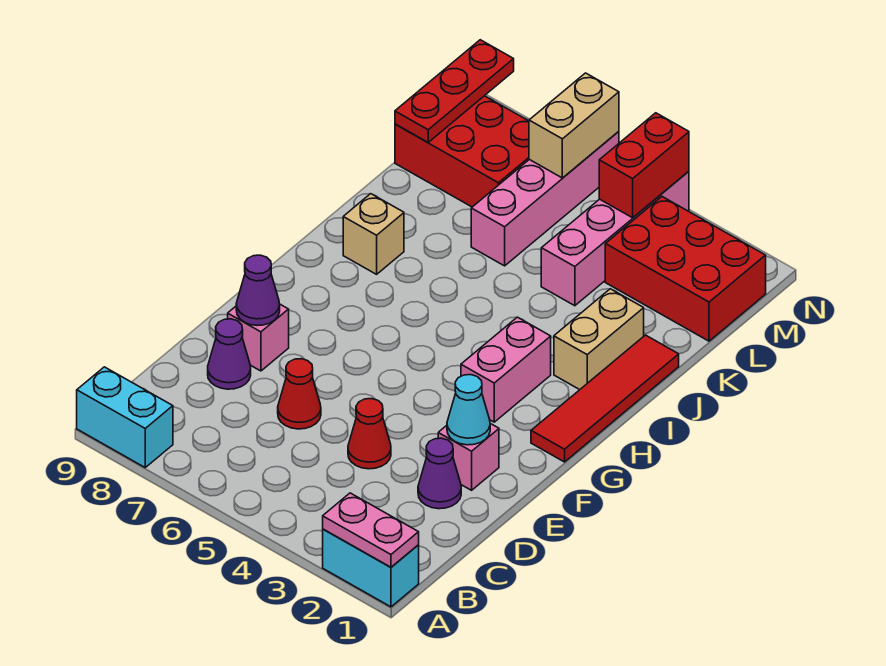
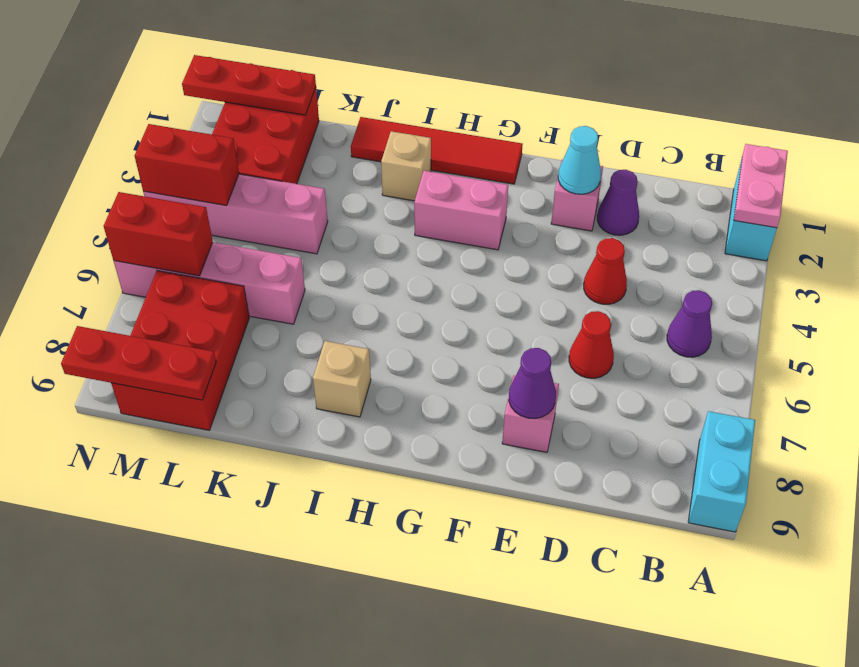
purple cone D8 level 1 -> purple cone B5 level 1
tan brick I2:J2 level 1 -> tan brick I2 level 1
none -> red plate L1:N1 level 2
tan brick M6:N6 level 2 -> red brick M6:N6 level 2

